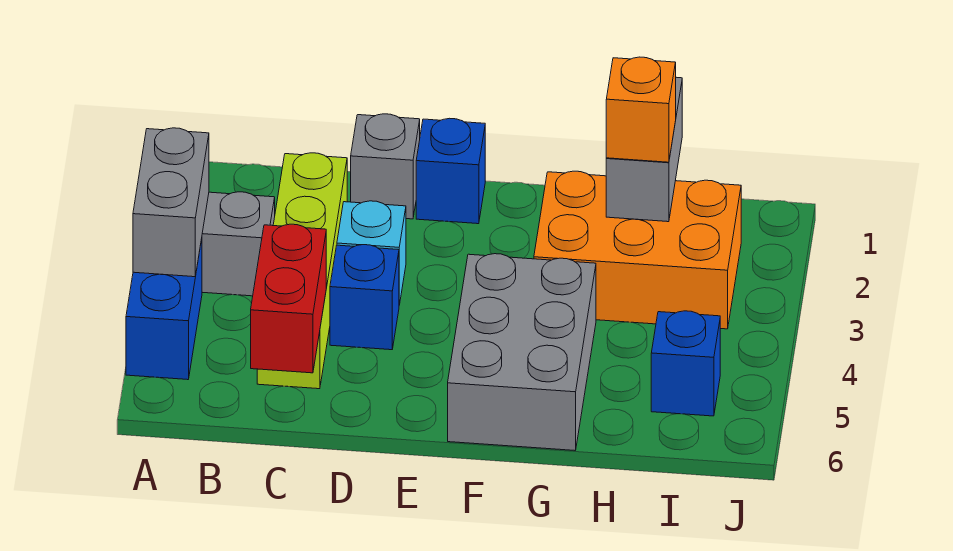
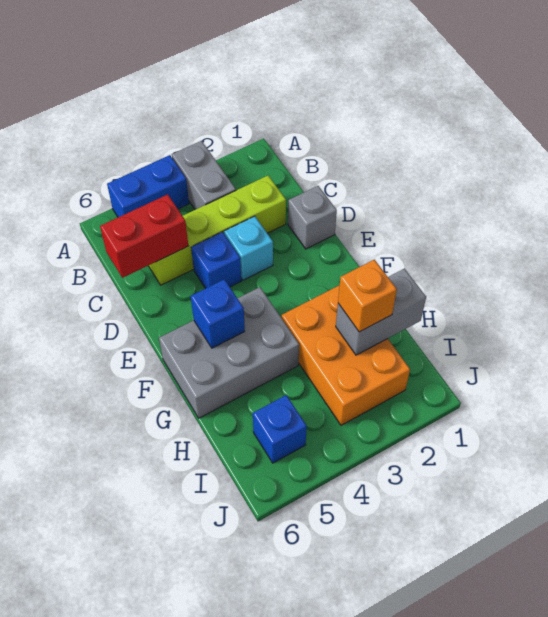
grey brick A3:A4 level 2 -> none
blue brick E1 level 1 -> blue brick F5 level 2

